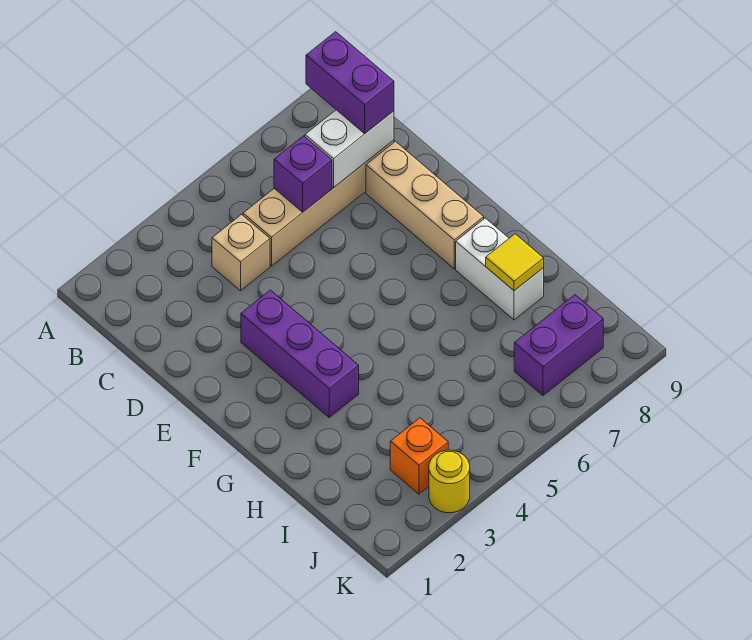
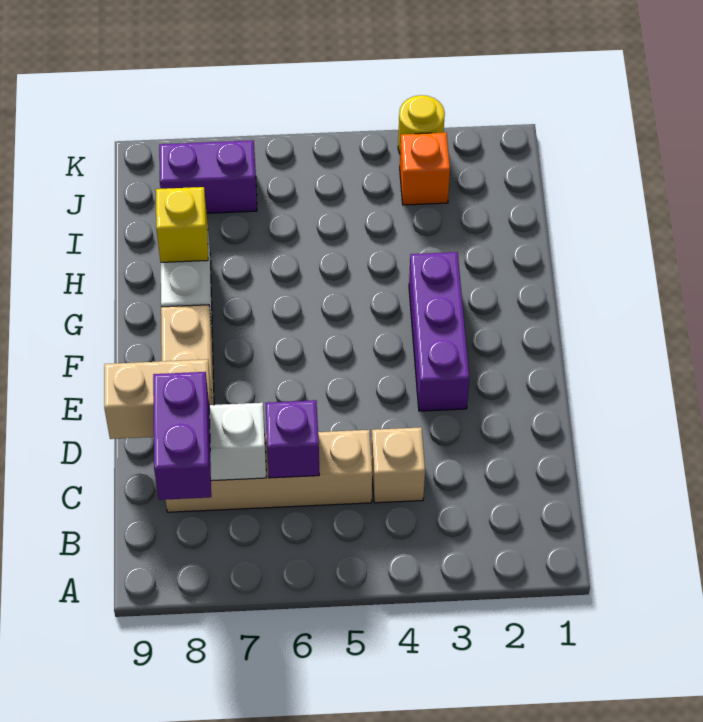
none -> tan brick D8:D9 level 2
yellow tile H8 level 2 -> yellow brick H8 level 2

